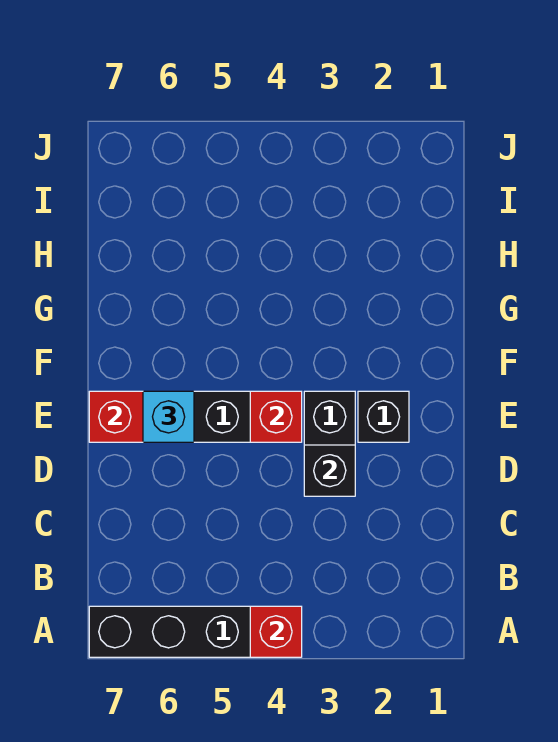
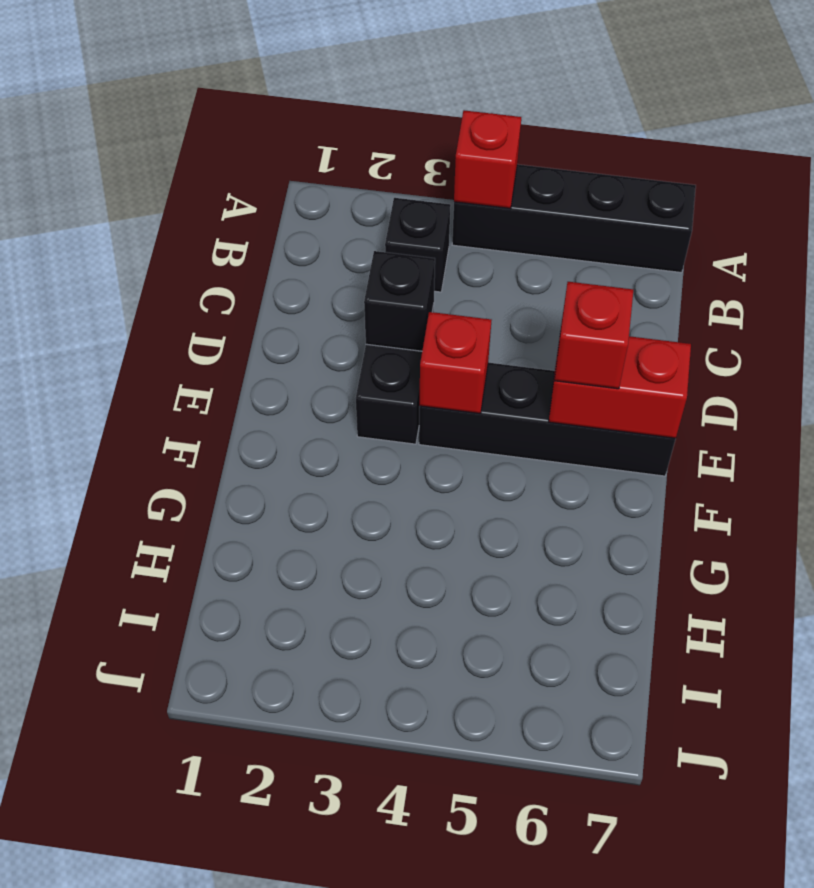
black brick E2 level 1 -> black brick B3 level 1
cyan brick E6 level 3 -> red brick E6 level 3

